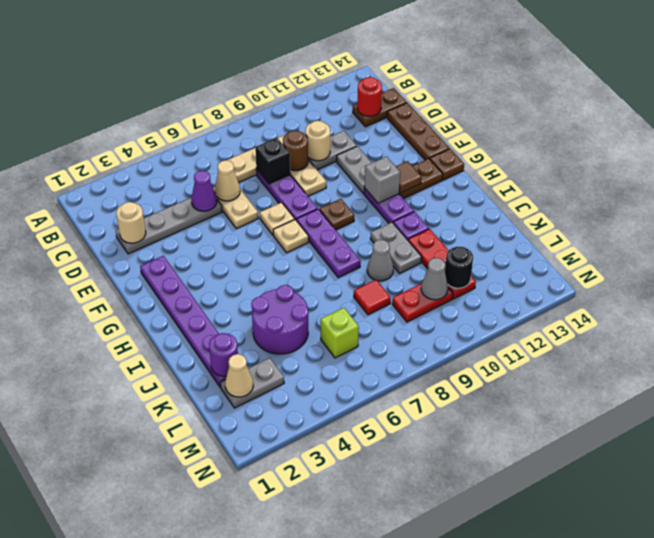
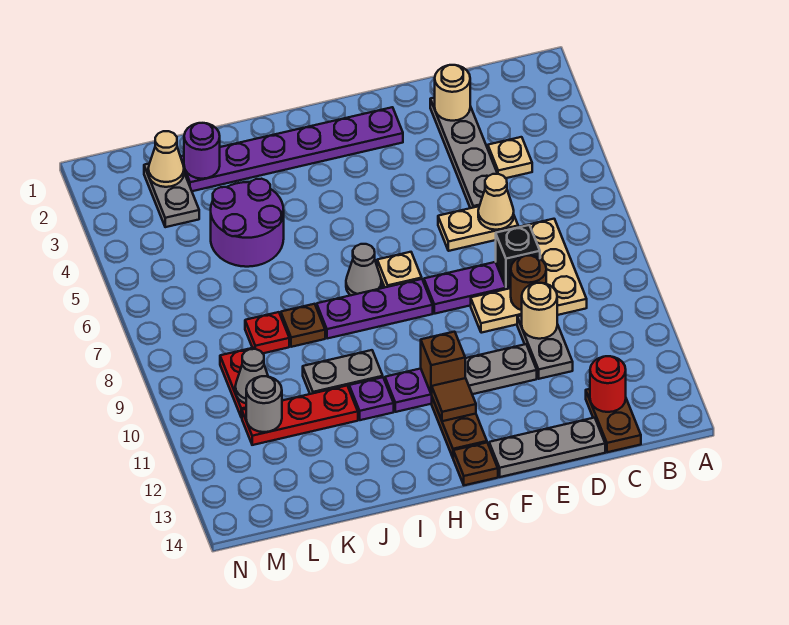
purple cone D5 level 2 -> none
brown plate D14:F14 level 1 -> grey plate D14:F14 level 1
tan plate F7 level 1 -> tan plate C4 level 1
brown plate G9 level 1 -> brown plate J8 level 1
grey brick G11 level 2 -> brown brick G11 level 2
grey cone J9 level 1 -> grey cone H7 level 1
red tile K8 level 1 -> red plate K8 level 1
lime brick L6 level 1 -> none
black round brick L11 level 2 -> grey round brick L11 level 2

